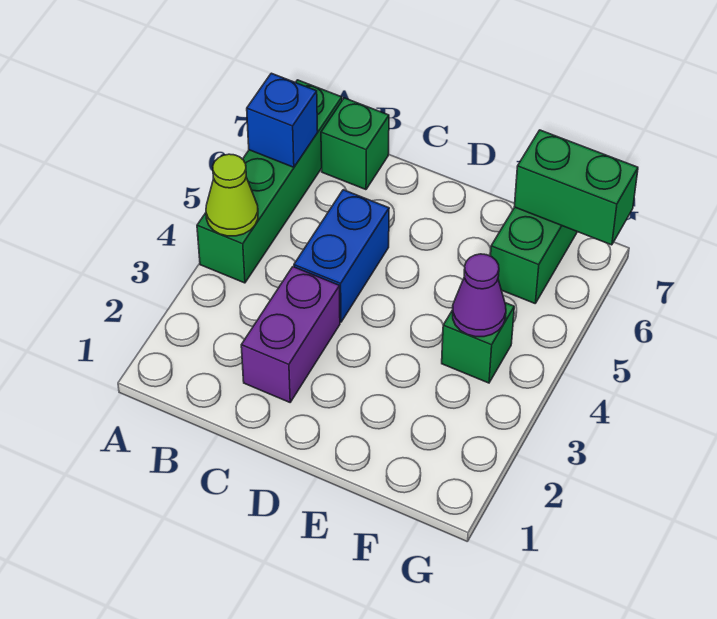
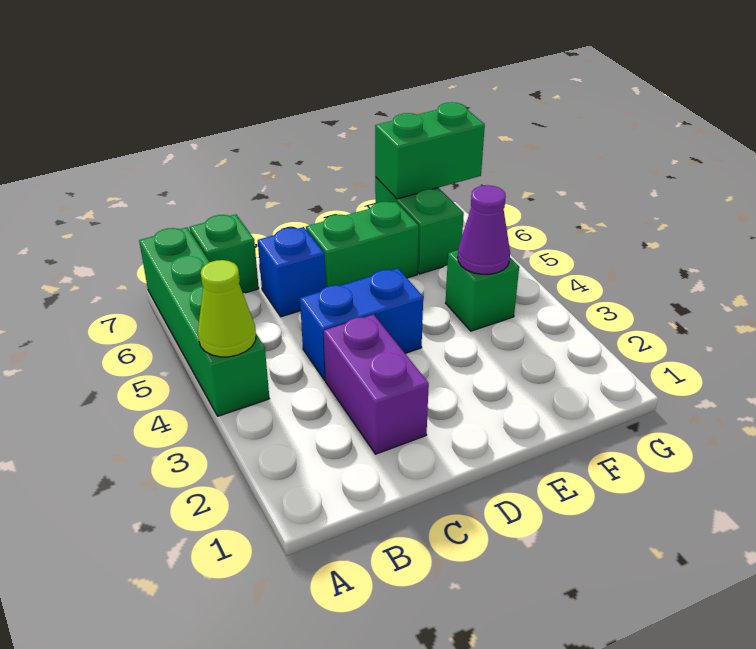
blue brick A6 level 2 -> blue brick C6 level 1
blue brick C4:C5 level 1 -> blue brick C4:D4 level 1
none -> green brick D6:E6 level 1

